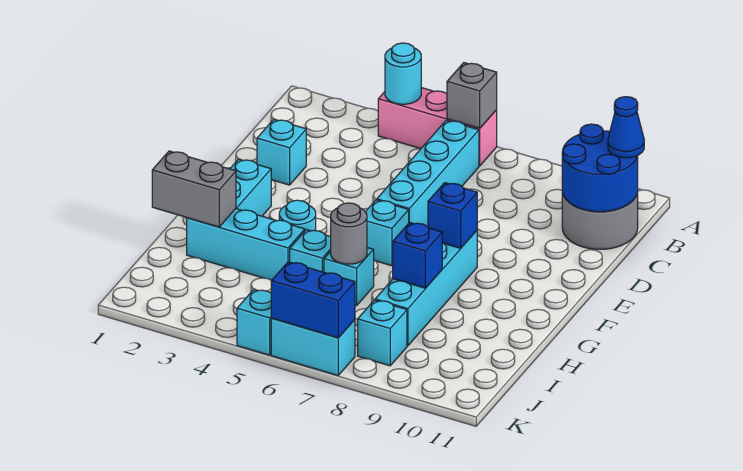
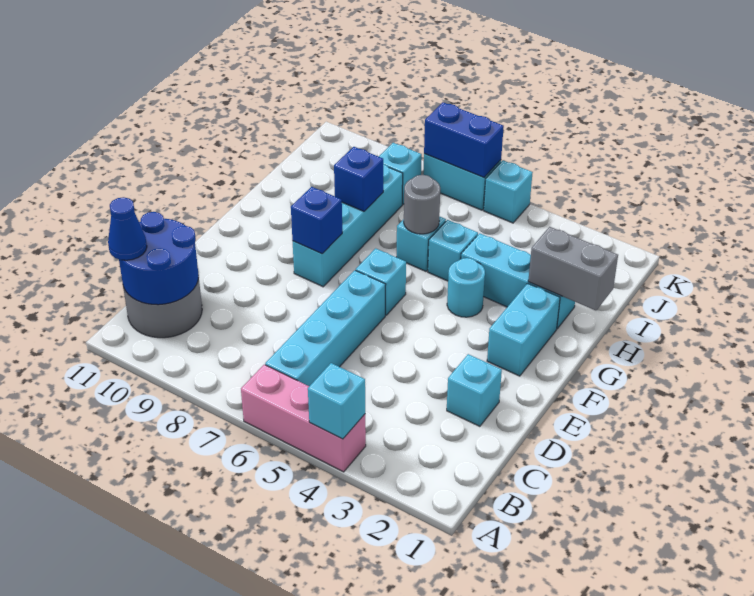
cyan round brick A4 level 2 -> cyan brick A4 level 2
grey brick A6 level 2 -> none

